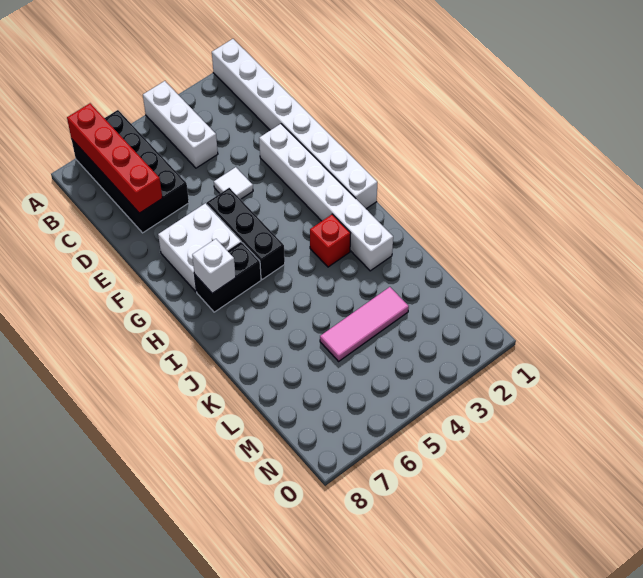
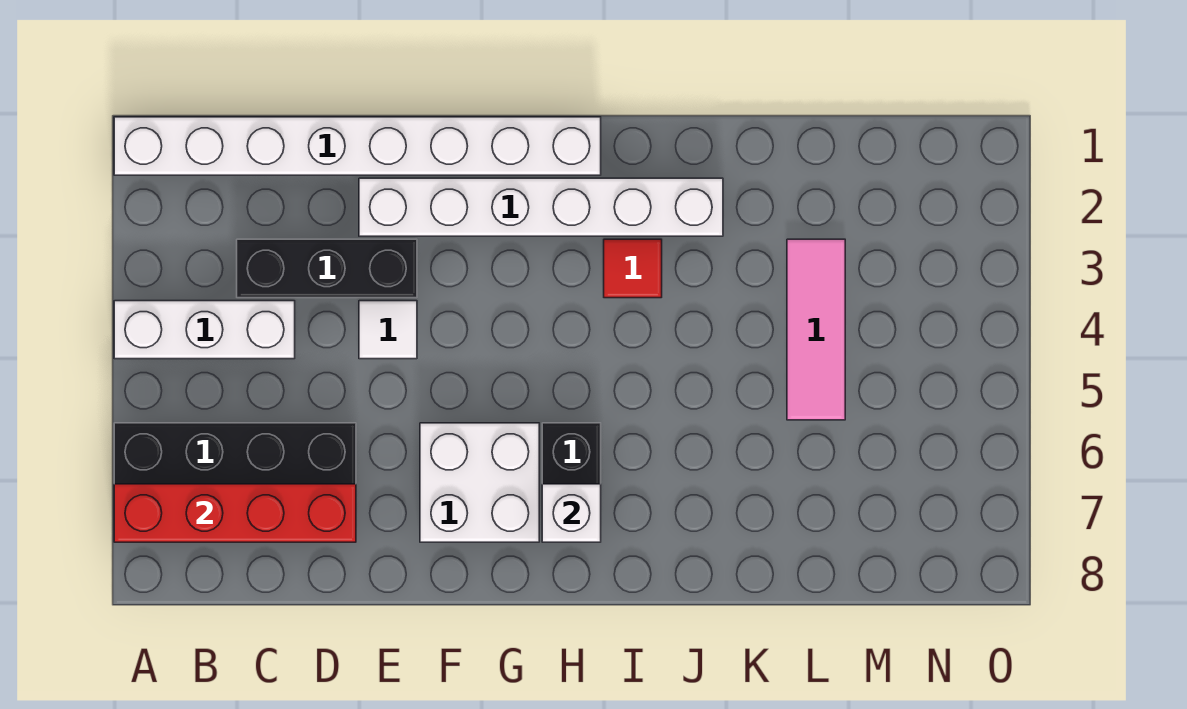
black brick F5:H5 level 1 -> black brick C3:E3 level 1
red brick I3 level 1 -> red tile I3 level 1

